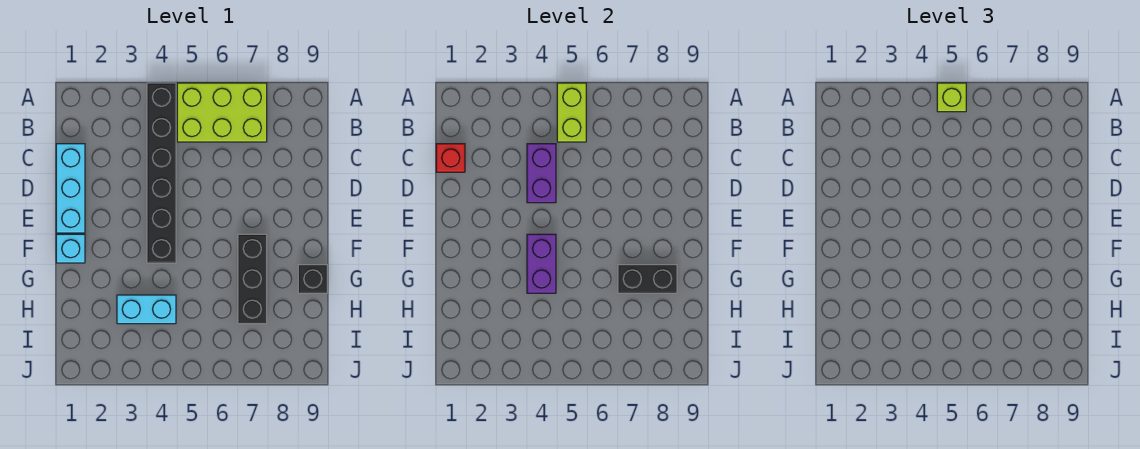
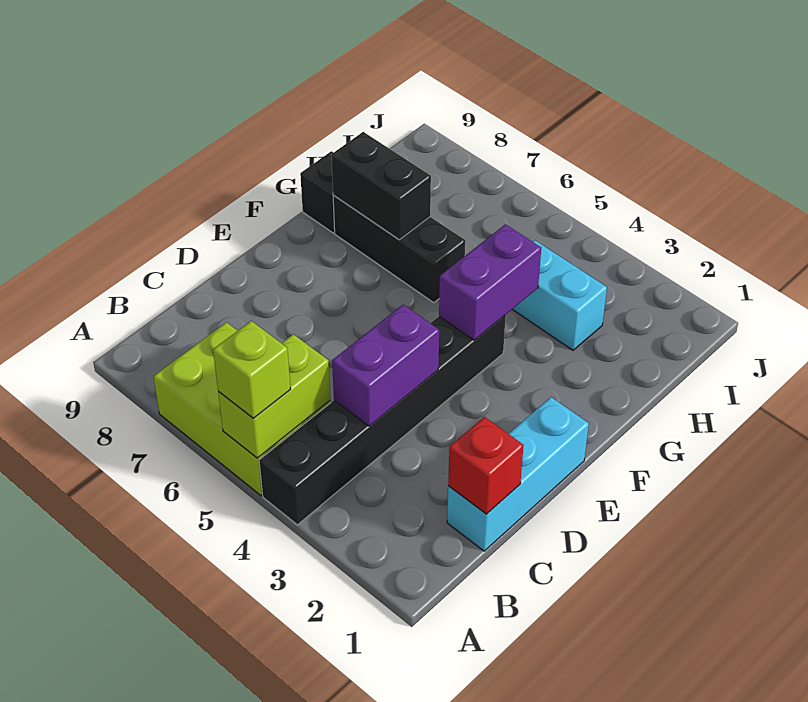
cyan brick F1 level 1 -> none
black brick F7:H7 level 1 -> black brick G6:G8 level 1

